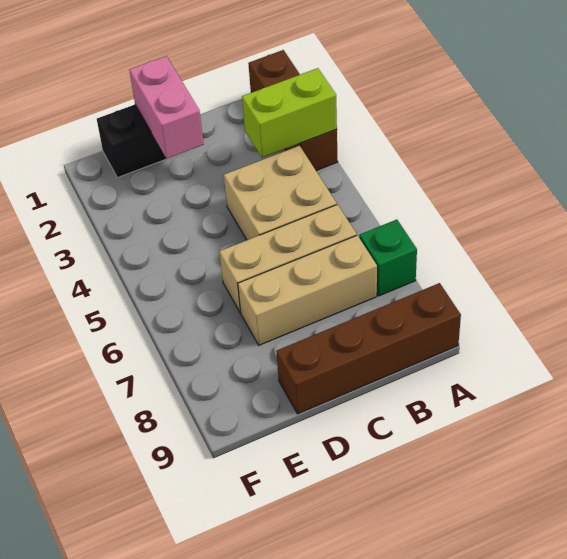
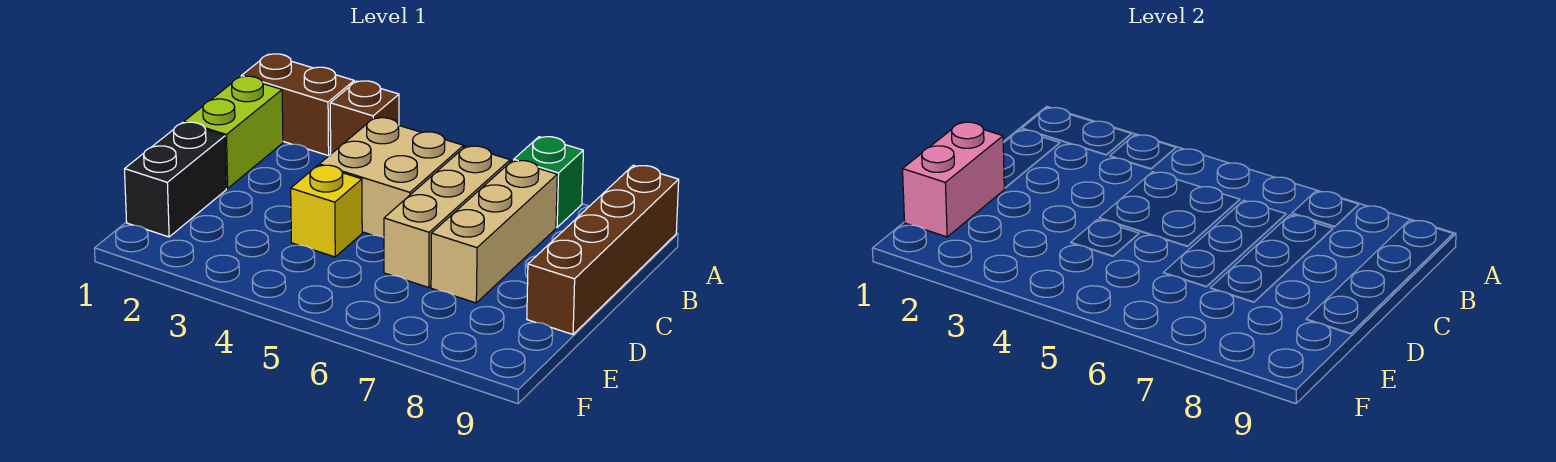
lime brick A3:B3 level 2 -> lime brick B1:C1 level 1
pink brick D1:D2 level 2 -> pink brick D1:E1 level 2
none -> yellow brick D4 level 1

